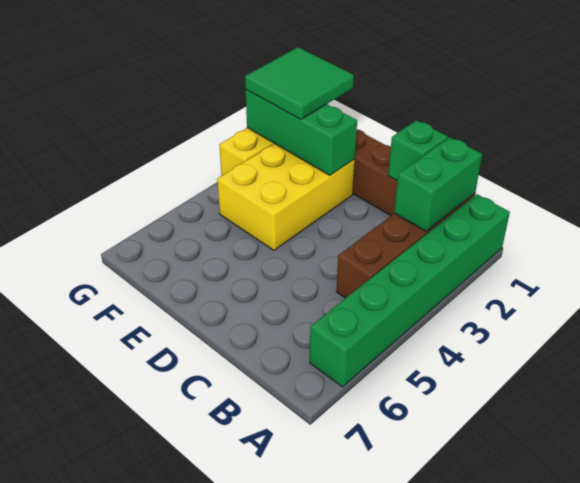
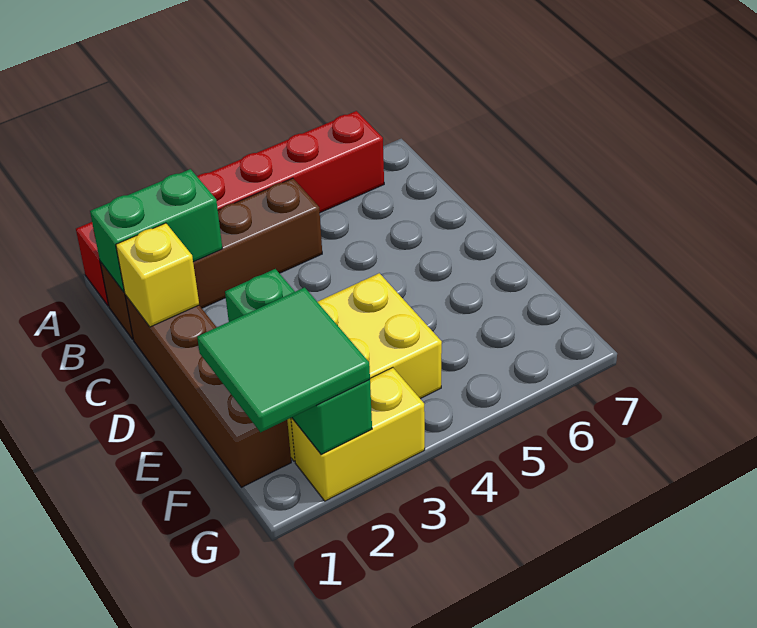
green brick A1:A6 level 1 -> red brick A1:A6 level 1
green brick C1 level 2 -> yellow brick C1 level 2

